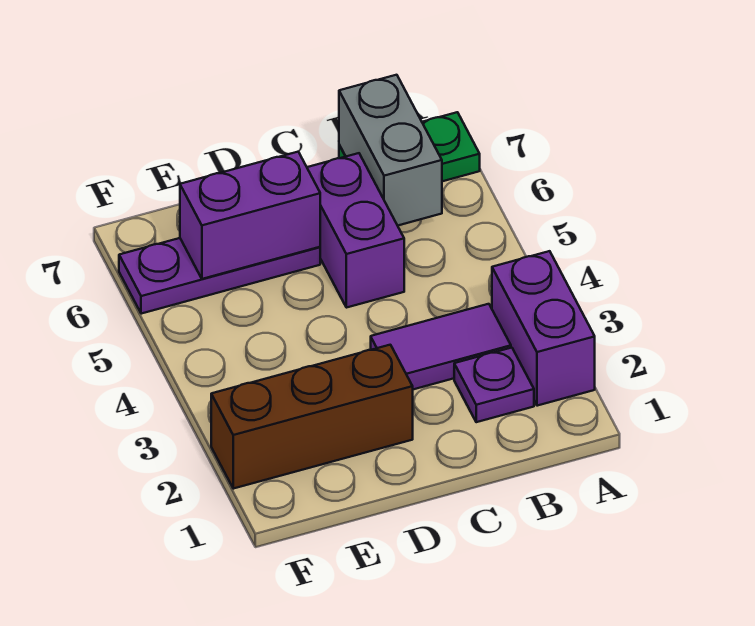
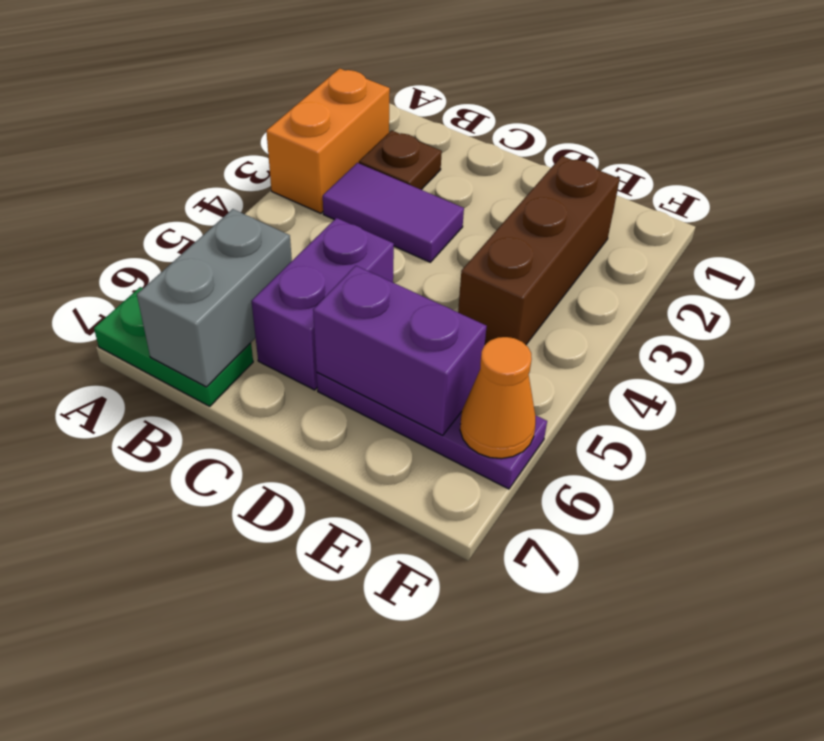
purple brick A2:A3 level 1 -> orange brick A2:A3 level 1
purple plate B2 level 1 -> brown plate B2 level 1
brown brick D2:F2 level 1 -> brown brick E2:E4 level 1
none -> orange cone F6 level 2

